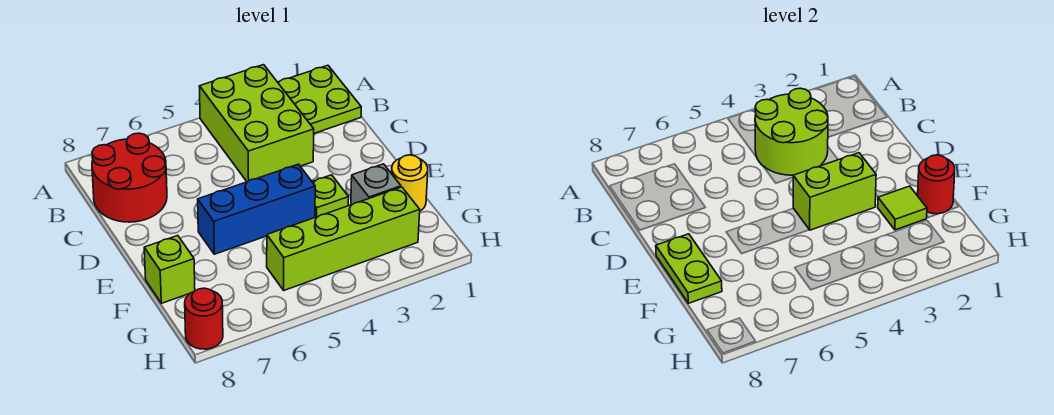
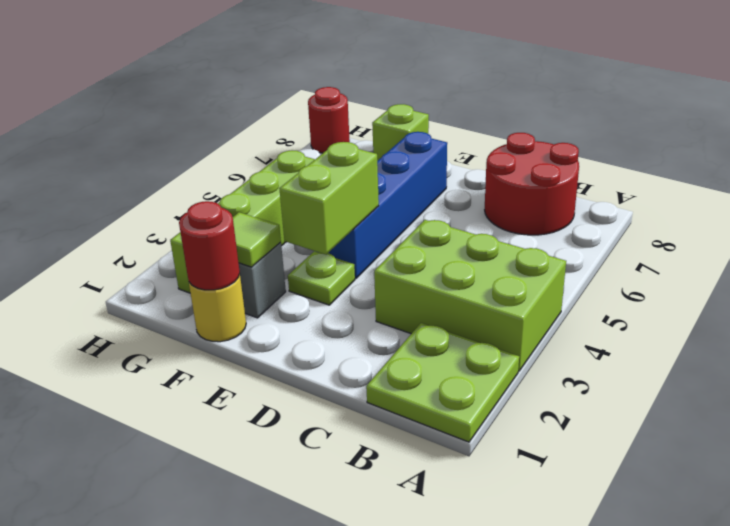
lime round brick B3:C4 level 2 -> none
blue brick E4:E6 level 1 -> blue brick E4:E7 level 1
lime plate E8:F8 level 2 -> none

